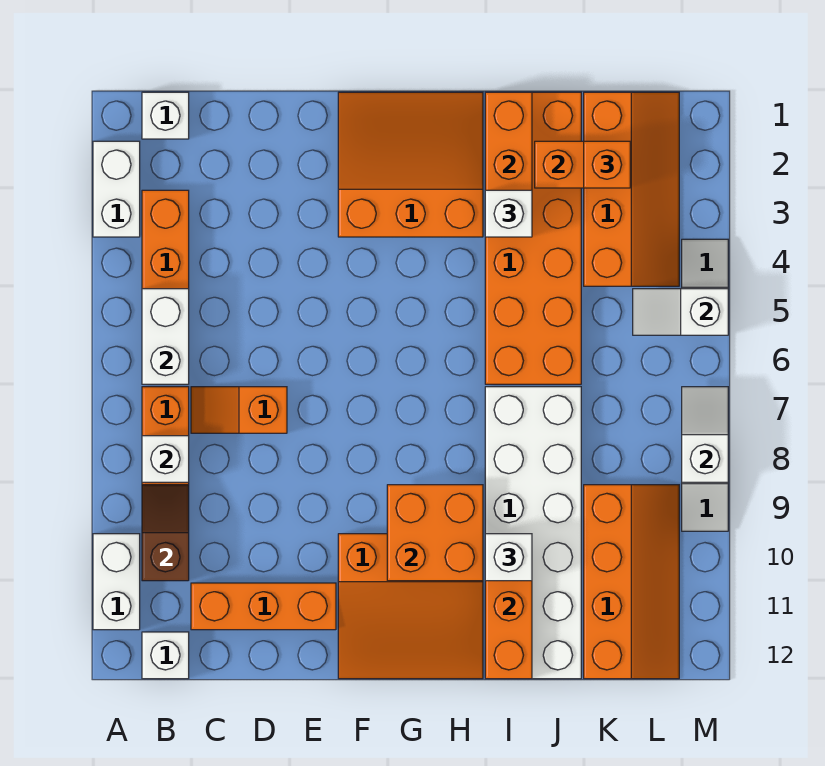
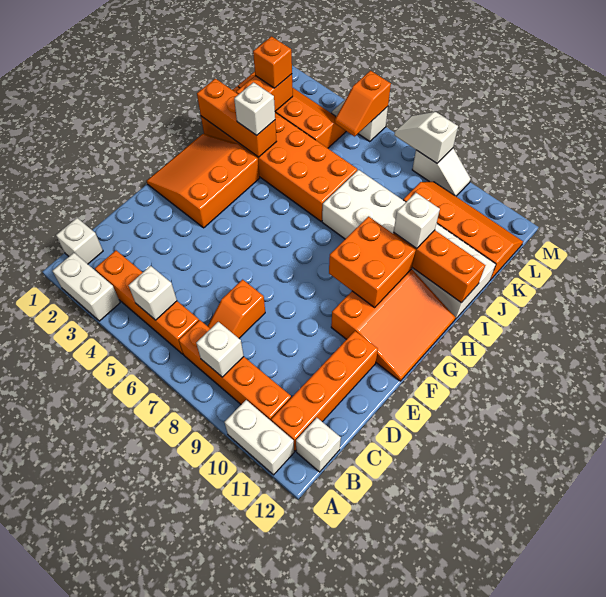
white brick B5:B6 level 2 -> white brick B5 level 2
brown slope B9:B10 level 2 top 10 -> none
orange brick C11:E11 level 1 -> orange brick B11:E11 level 1
white slope L5:M5 level 2 top M -> orange slope L5:M5 level 2 top M

